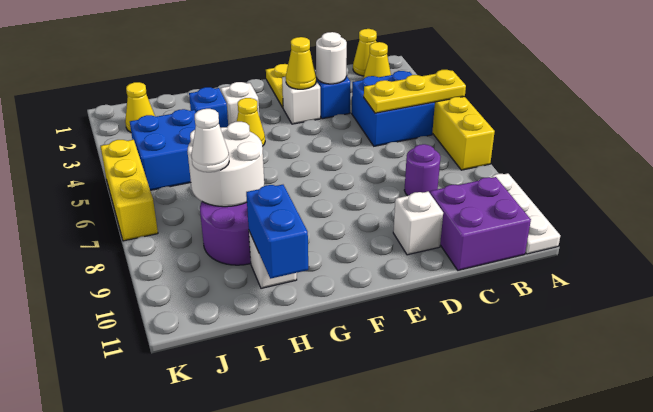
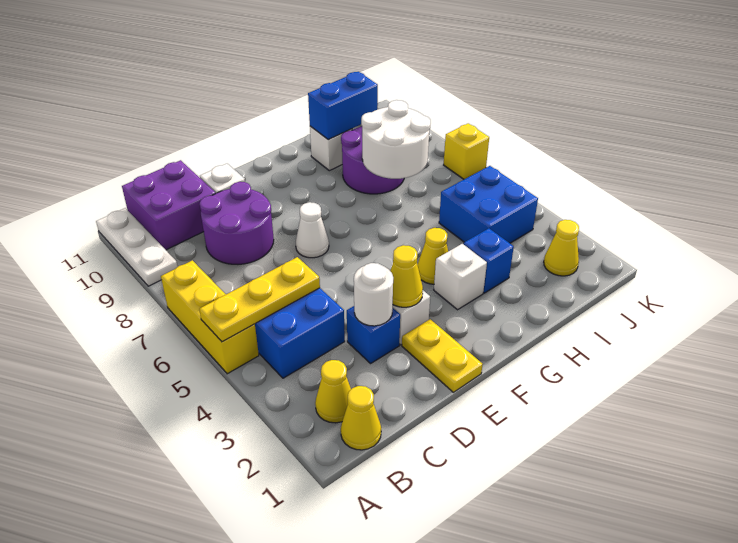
purple round brick C8 level 1 -> purple round brick C8:D9 level 1
blue brick H10:H11 level 2 -> blue brick H10:I10 level 2
white cone I8 level 3 -> white cone E7 level 1
yellow brick K5:K7 level 1 -> yellow brick K7 level 1

